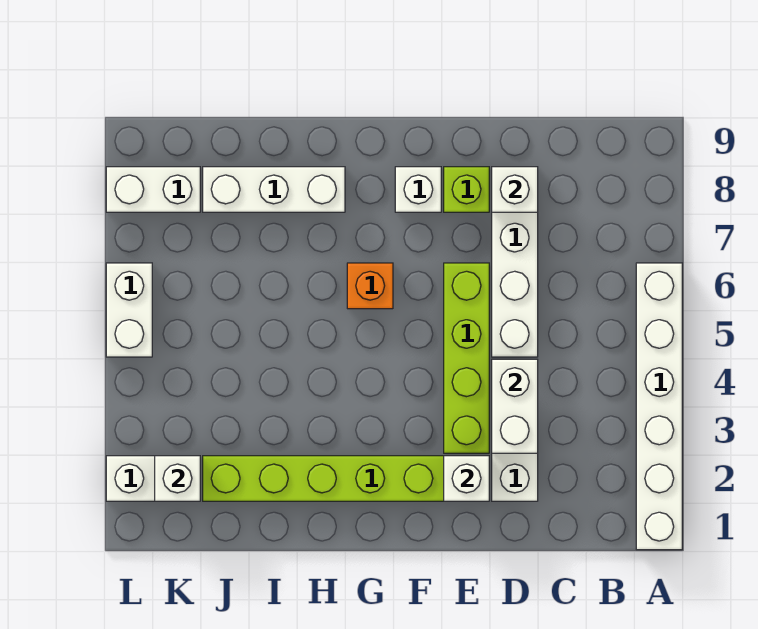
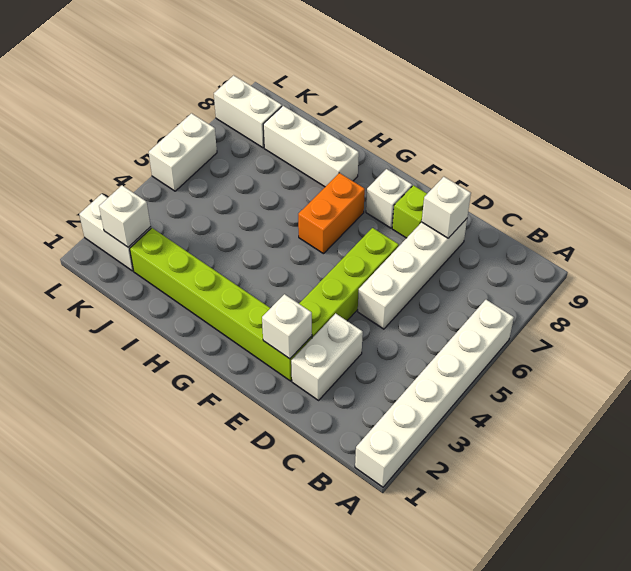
white brick D3:D4 level 2 -> none
orange brick G6 level 1 -> orange brick G6:G7 level 1

